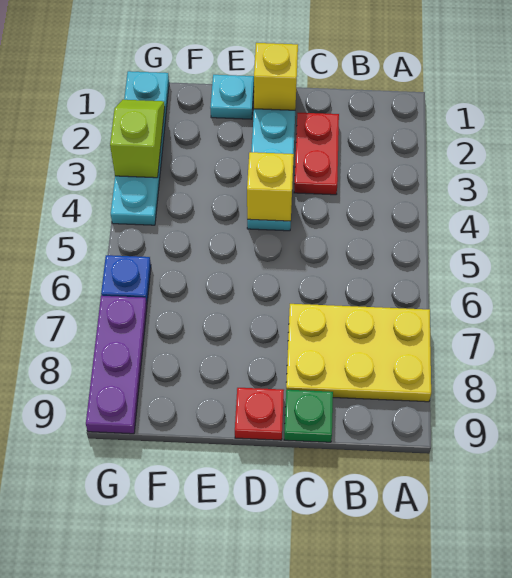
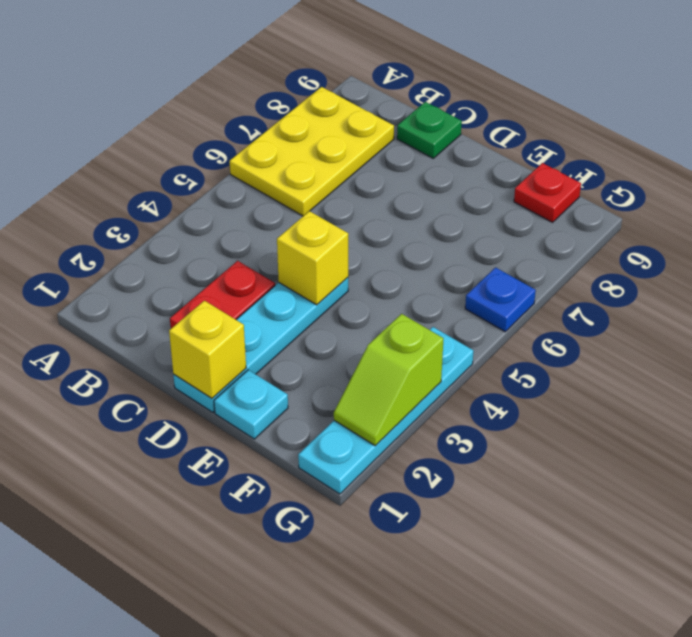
yellow plate A7:C8 level 1 -> yellow plate A6:B8 level 1
red plate D9 level 1 -> red plate F9 level 1
purple plate G7:G9 level 1 -> none

